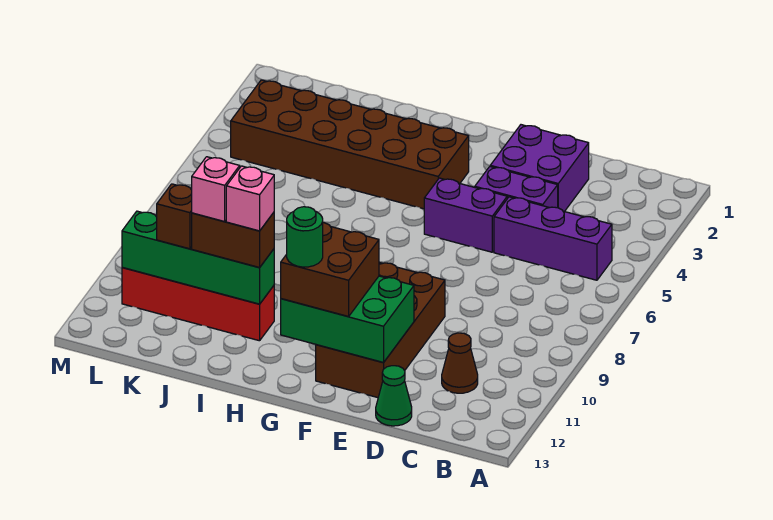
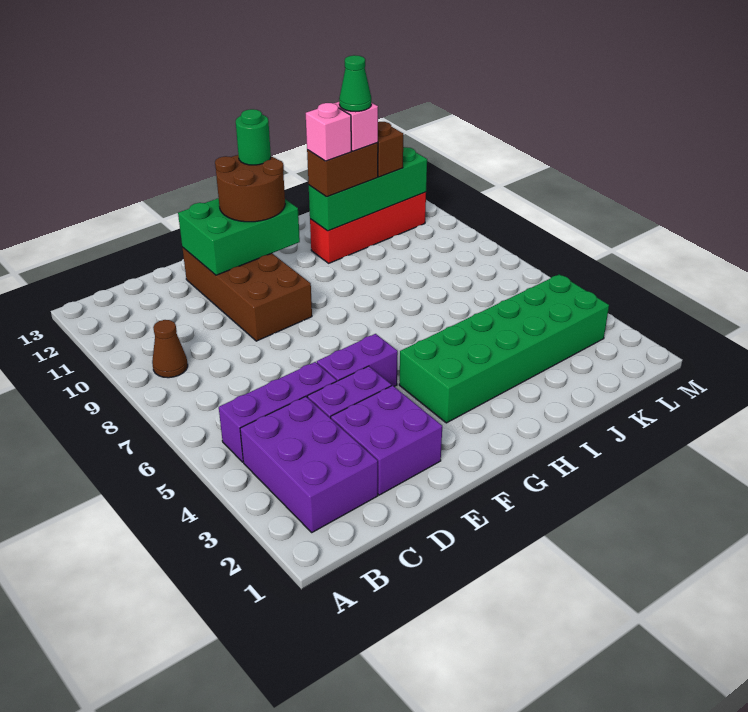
none -> purple brick B2:C4 level 1
brown cone C11 level 1 -> brown cone B9 level 1
green cone D13 level 1 -> green cone J11 level 5
brown brick F11:G12 level 3 -> brown round brick F11:G12 level 3
brown brick G3:L4 level 1 -> green brick G3:L4 level 1

